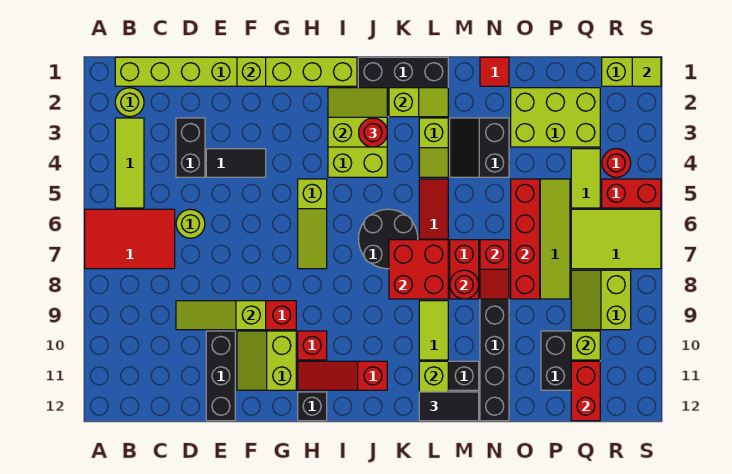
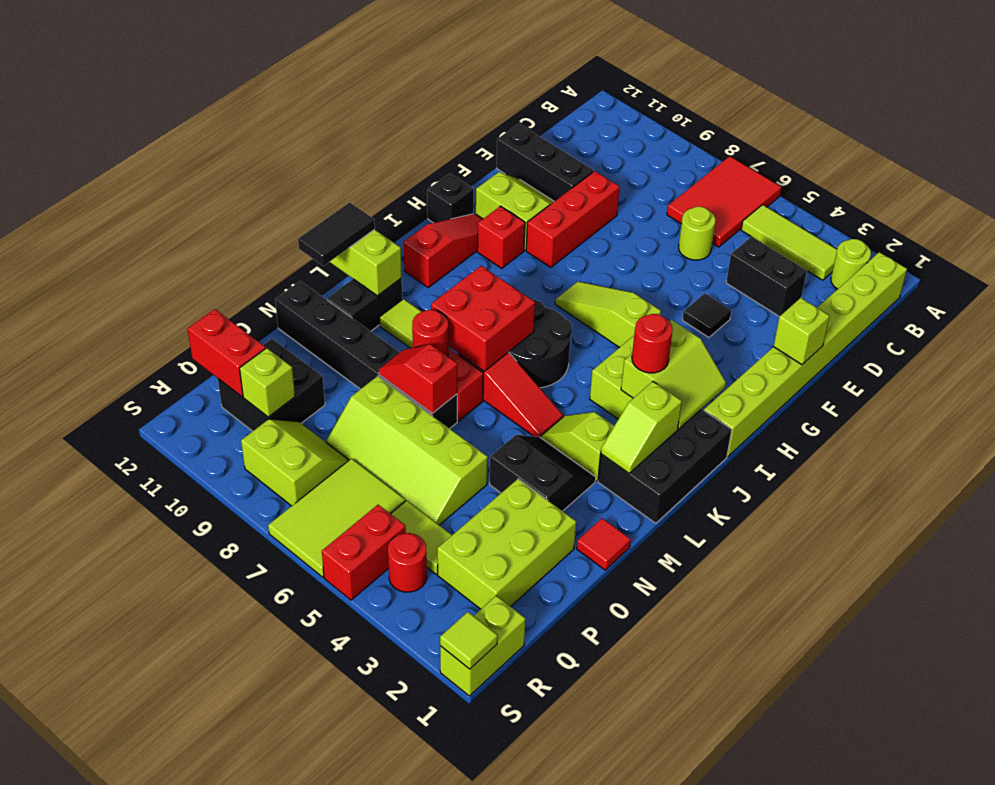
lime slope D9:F9 level 2 top F -> none
black tile E4:F4 level 1 -> black tile F4 level 1
red brick O5:O8 level 2 -> none

